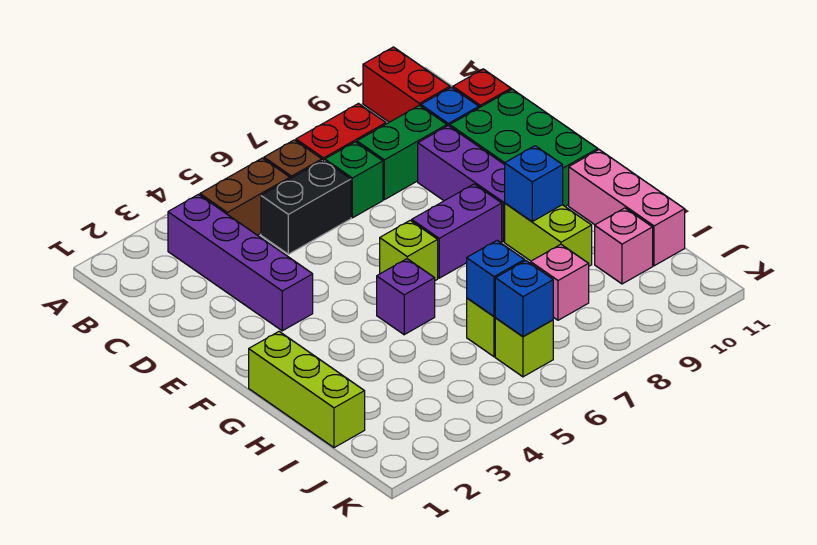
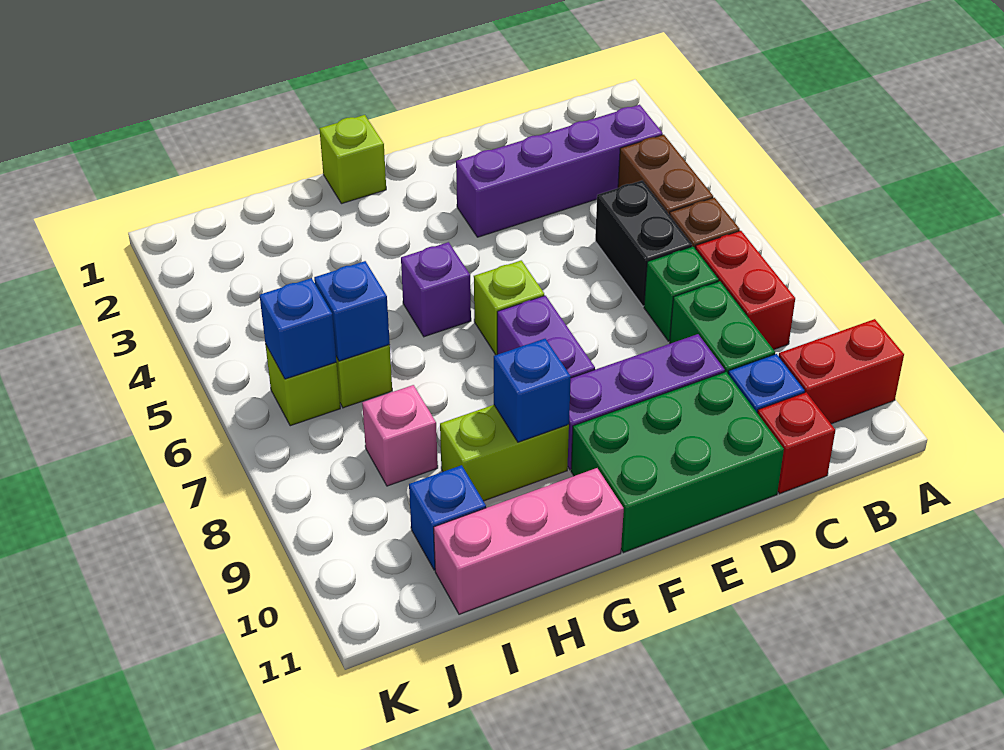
lime brick G1:I1 level 1 -> lime brick G1 level 1
pink brick I10 level 1 -> blue brick I10 level 1

